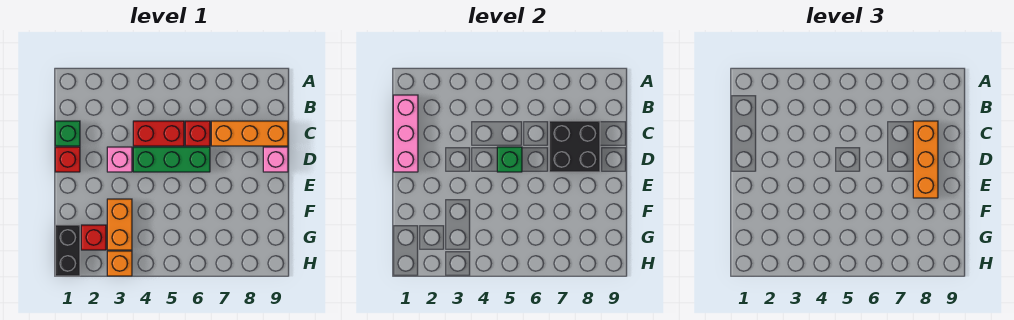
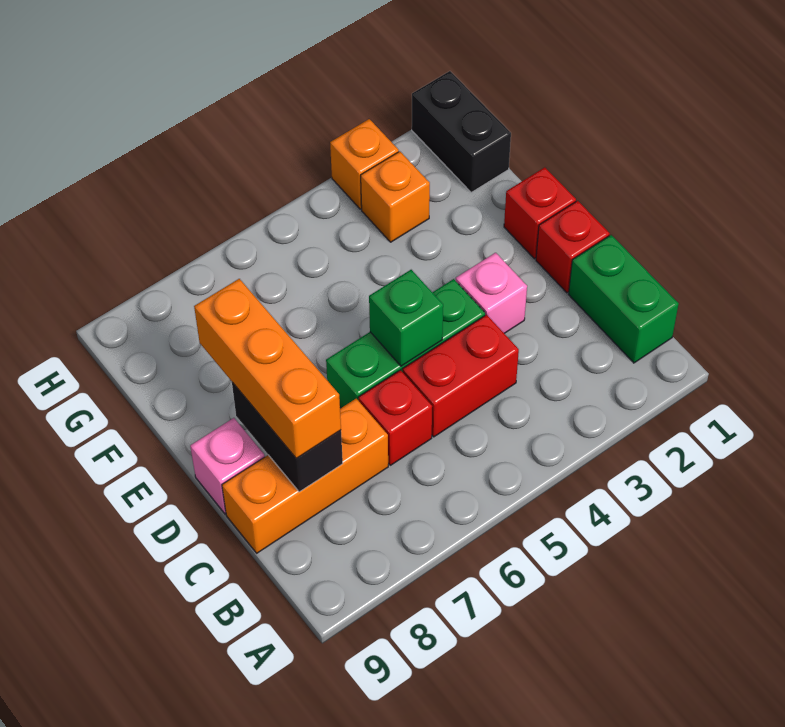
pink brick B1:D1 level 2 -> none
green brick C1 level 1 -> green brick B1:C1 level 1
black brick C7:D8 level 2 -> black brick C8:D8 level 2
orange brick F3:G3 level 1 -> orange brick G3 level 1
red brick G2 level 1 -> red brick E1 level 1

